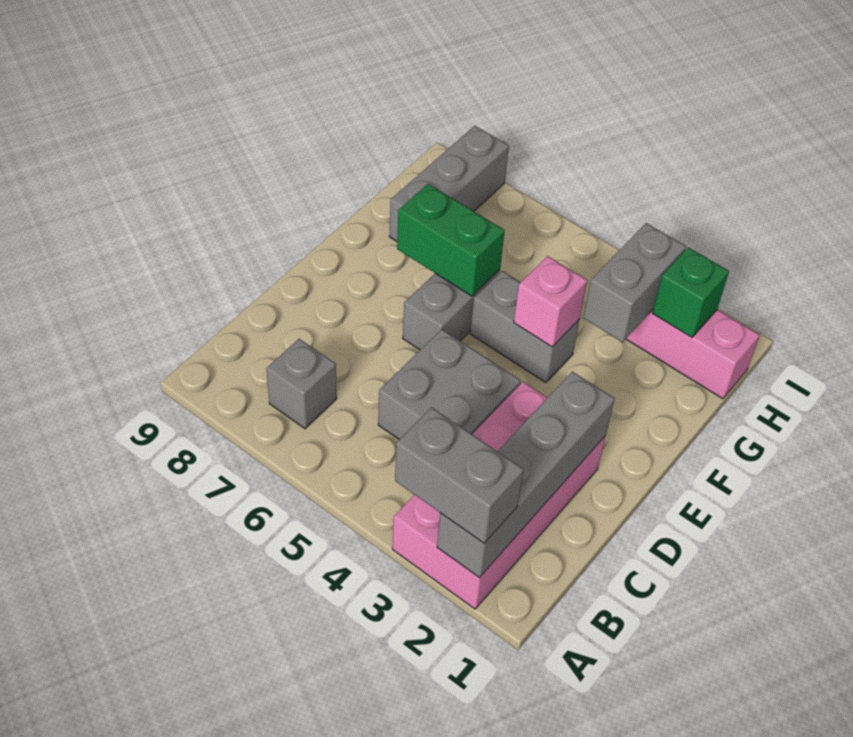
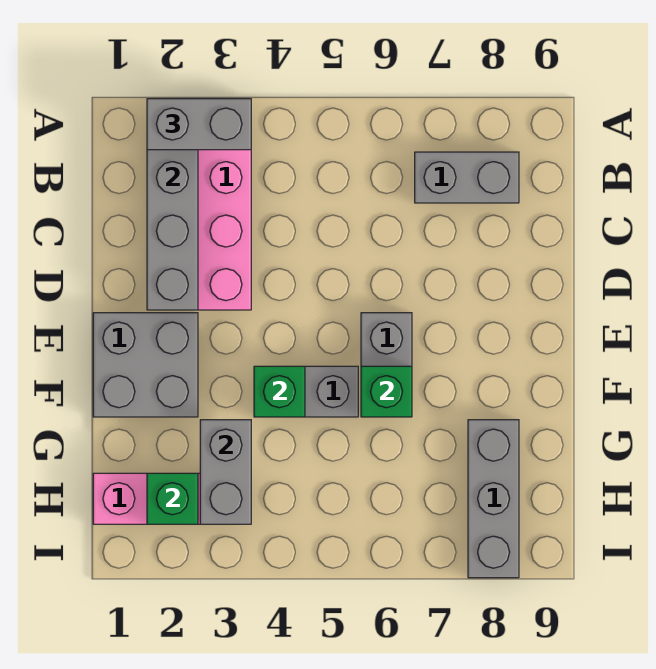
grey brick B7 level 1 -> grey brick B7:B8 level 1
grey brick C4:D5 level 1 -> grey brick E1:F2 level 1
pink brick F4 level 2 -> green brick F4 level 2
green brick F6:F7 level 2 -> green brick F6 level 2

